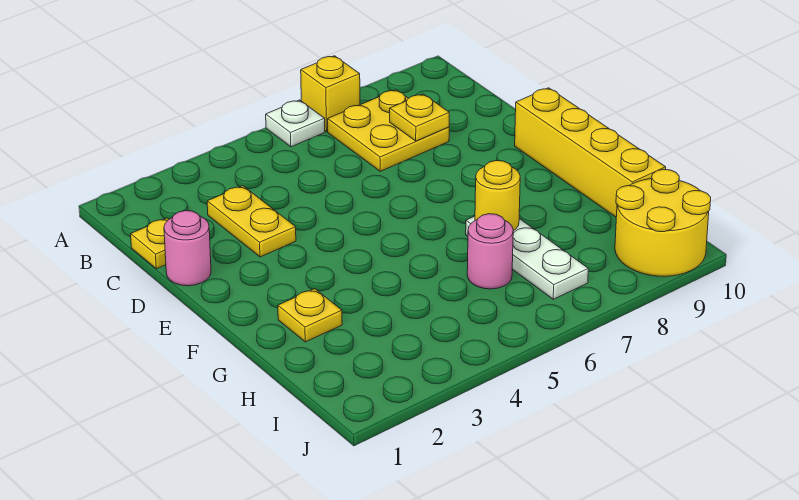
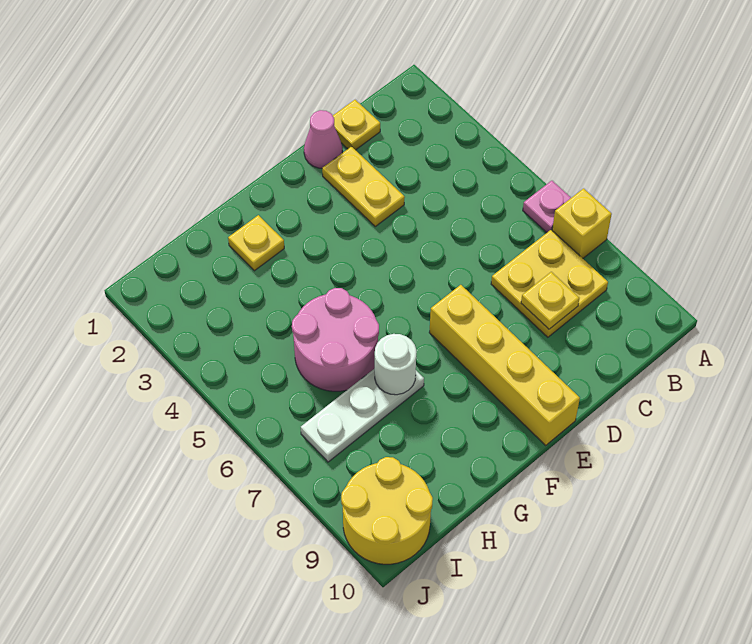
white plate A6 level 1 -> pink plate A6 level 1
yellow plate C3:D3 level 1 -> yellow plate D2:D3 level 1
pink round brick D1 level 1 -> pink cone D1 level 1
yellow brick E10:H10 level 1 -> yellow brick E7:E10 level 1
yellow round brick G7 level 2 -> white round brick G7 level 2
pink round brick H6 level 1 -> pink round brick G5:H6 level 1

